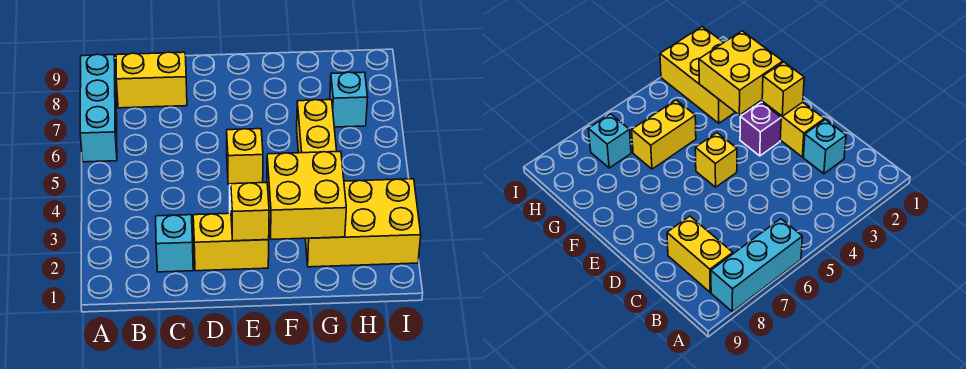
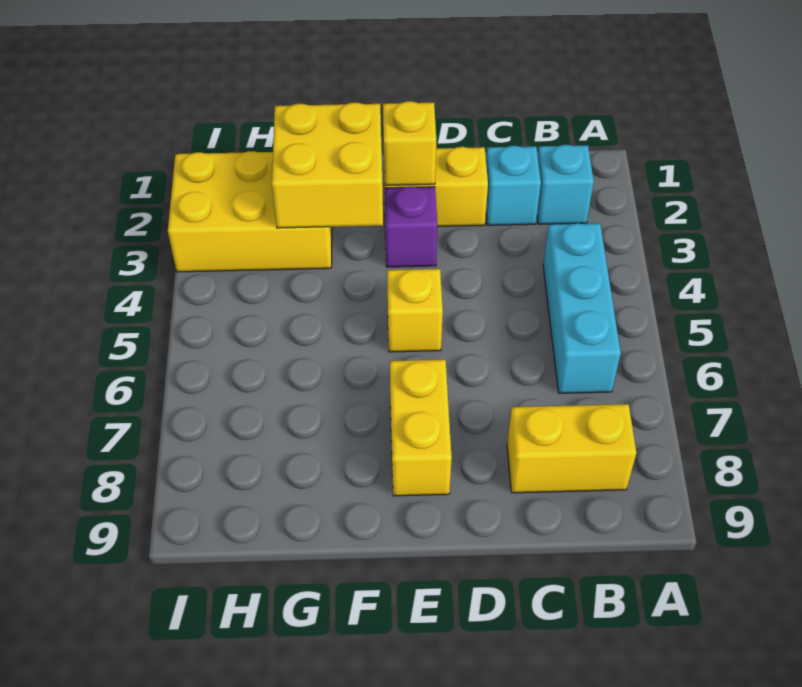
cyan brick A6:A8 level 1 -> cyan brick B4:B6 level 1
yellow brick G5:G6 level 1 -> yellow brick E7:E8 level 1
cyan brick H7 level 1 -> cyan brick B2 level 1

